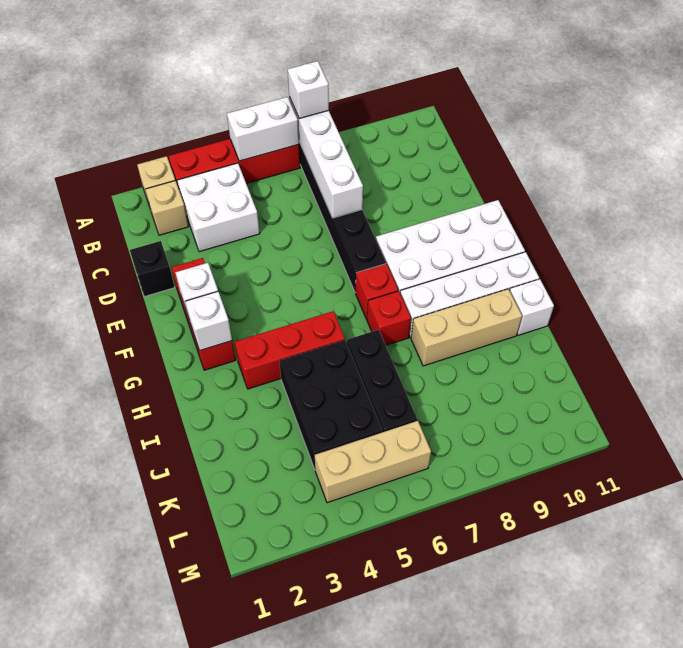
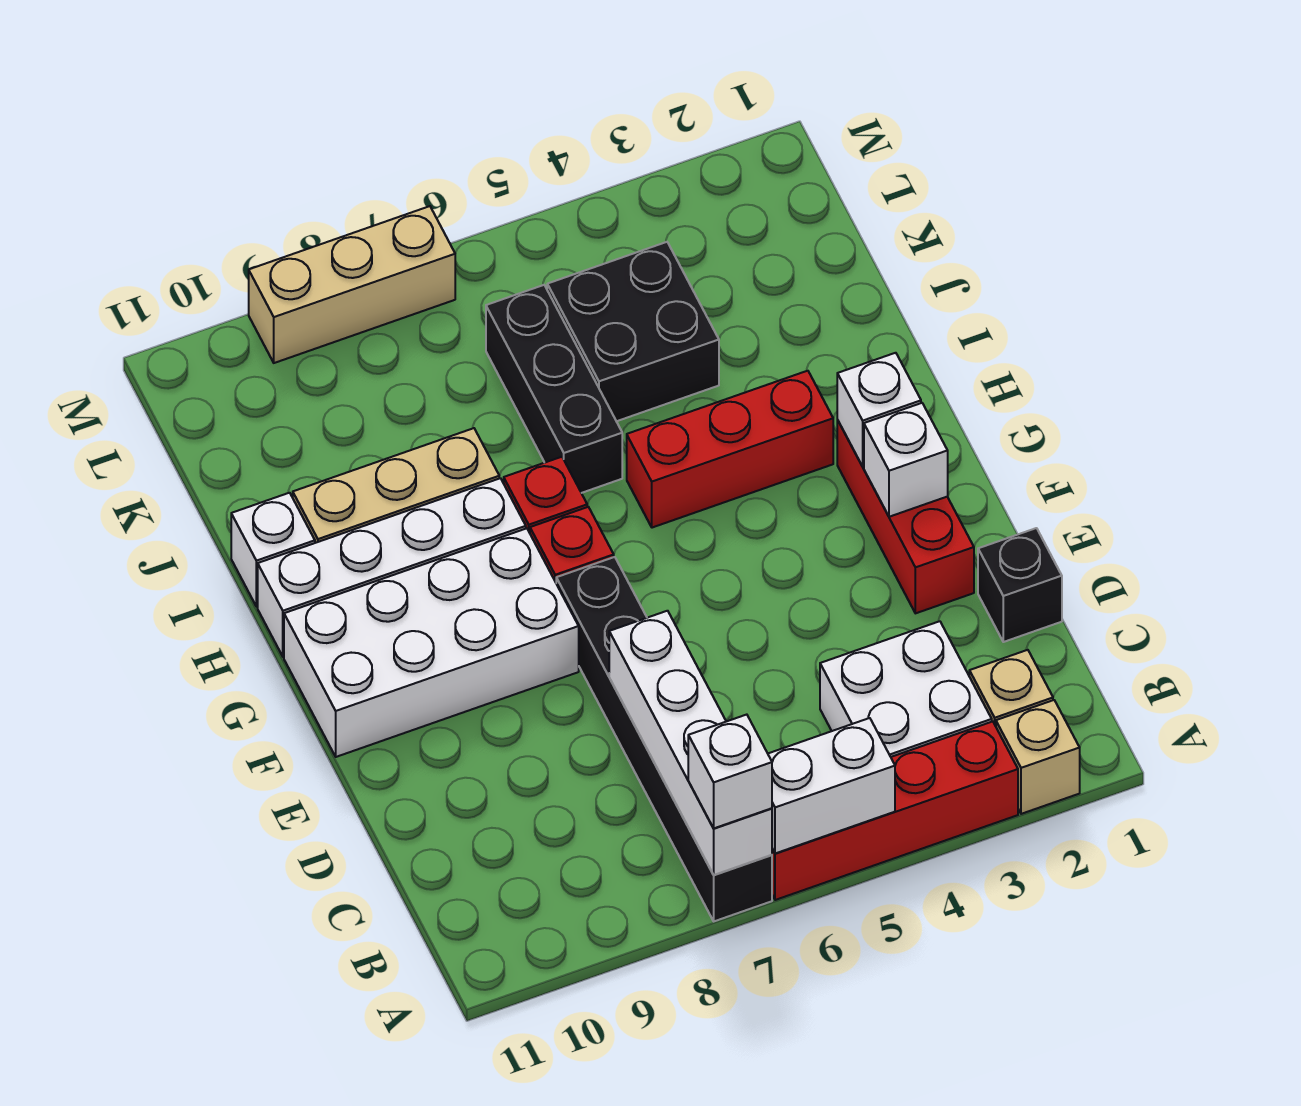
black brick I4:K5 level 1 -> black brick J4:K5 level 1
tan brick L4:L6 level 1 -> tan brick M7:M9 level 1

